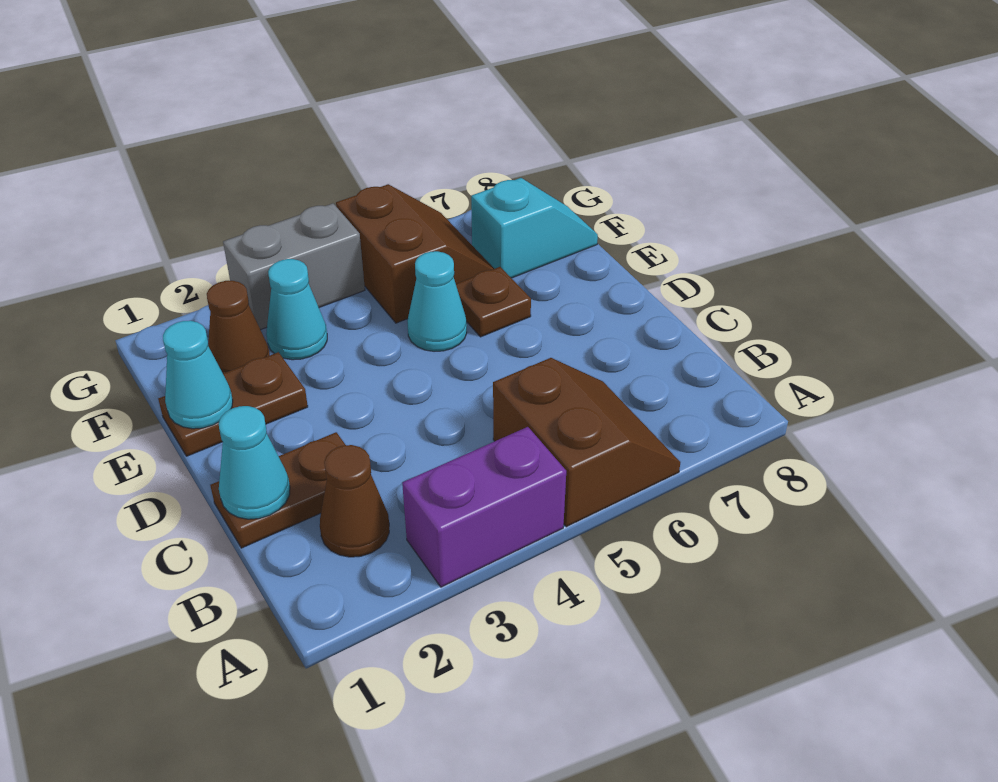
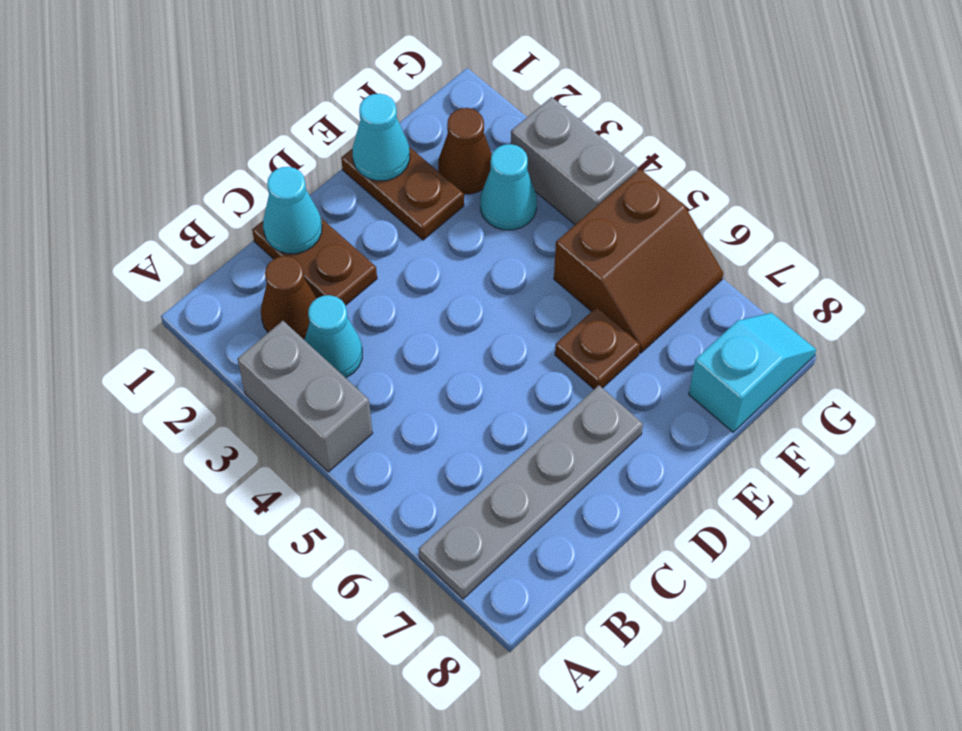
purple brick A3:A4 level 1 -> grey brick A3:A4 level 1
brown slope A5:B6 level 1 top 5 -> none
none -> grey plate A7:D7 level 1
cyan cone E5 level 1 -> cyan cone B3 level 1
cyan slope F7:F8 level 1 top 7 -> cyan slope F8:G8 level 1 top F

